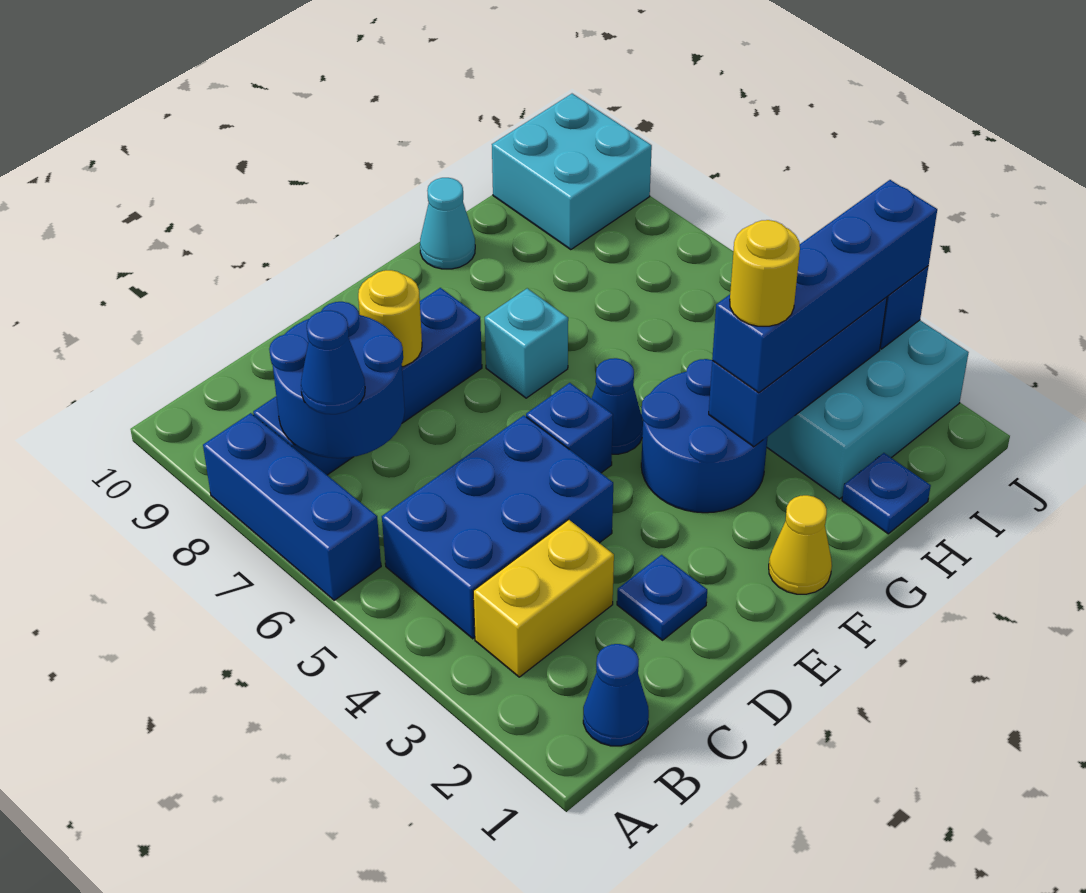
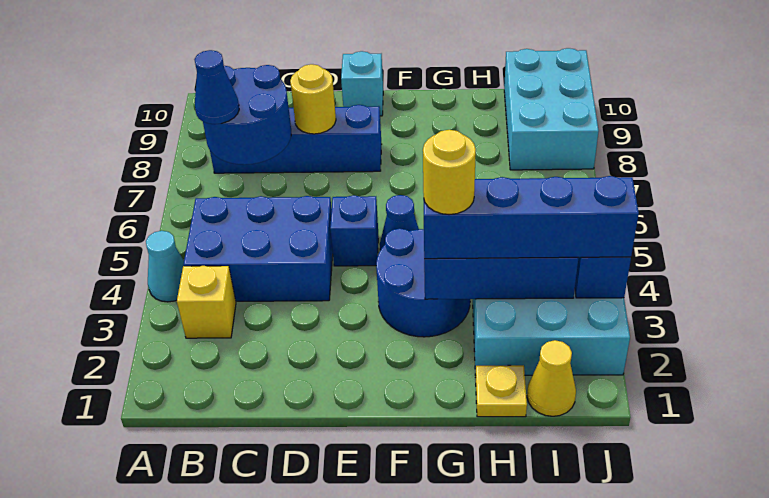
blue brick A6:A8 level 1 -> none
blue cone B1 level 1 -> none
yellow brick B3:C3 level 1 -> yellow brick B3 level 1
blue plate D2 level 1 -> none
yellow cone F1 level 1 -> yellow cone I1 level 1
cyan brick F7 level 1 -> cyan brick E10 level 1
cyan cone G10 level 1 -> cyan cone A4 level 1
blue plate H1 level 1 -> yellow plate H1 level 1
cyan brick I9:J10 level 1 -> cyan brick I8:J10 level 1

